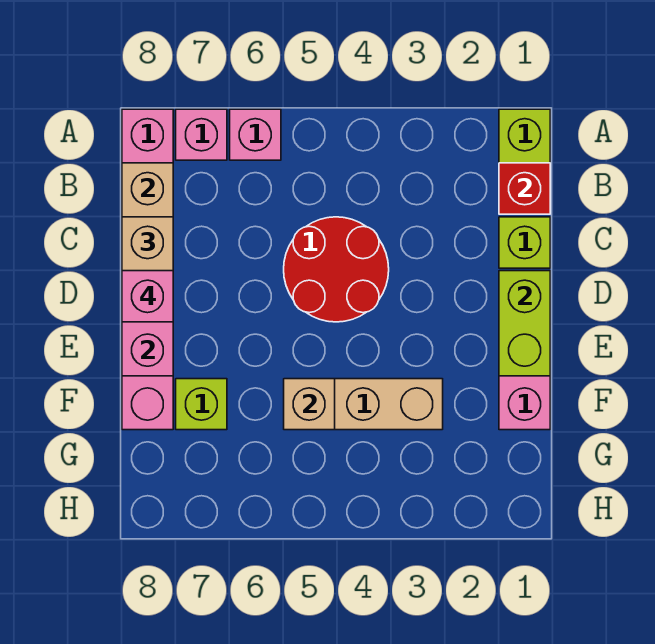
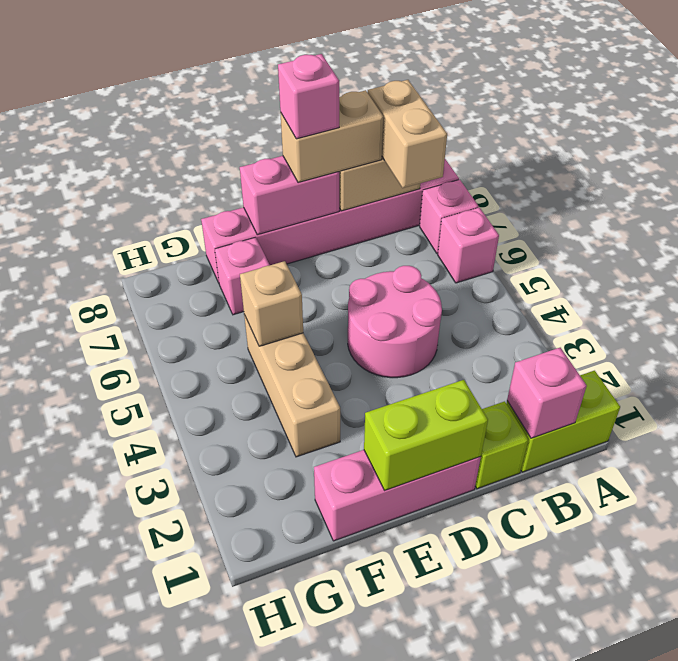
red brick B1 level 2 -> pink brick B1 level 2
none -> tan brick B7:B8 level 3
red round brick C4:D5 level 1 -> pink round brick C4:D5 level 1
lime brick F7 level 1 -> pink brick F7 level 1

